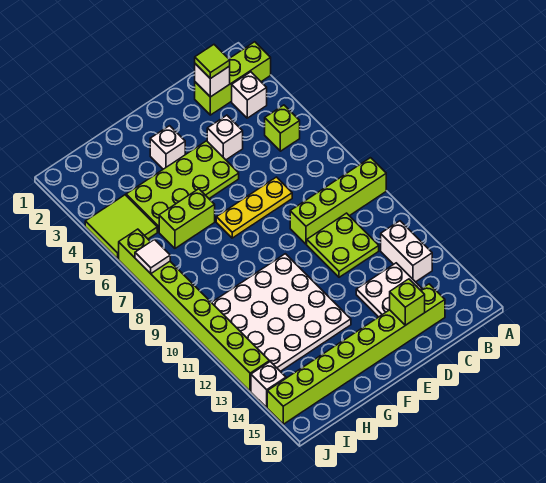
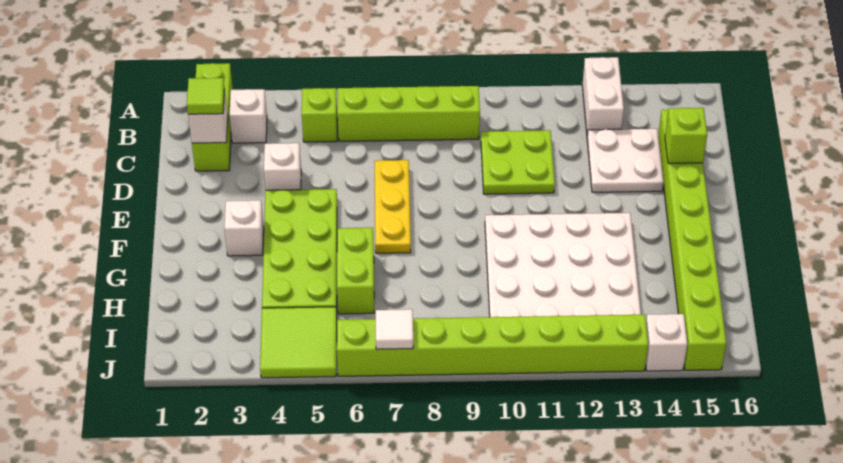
lime brick A9:D9 level 1 -> lime brick B6:B9 level 1
white brick B12:B13 level 1 -> white brick A13:B13 level 1

